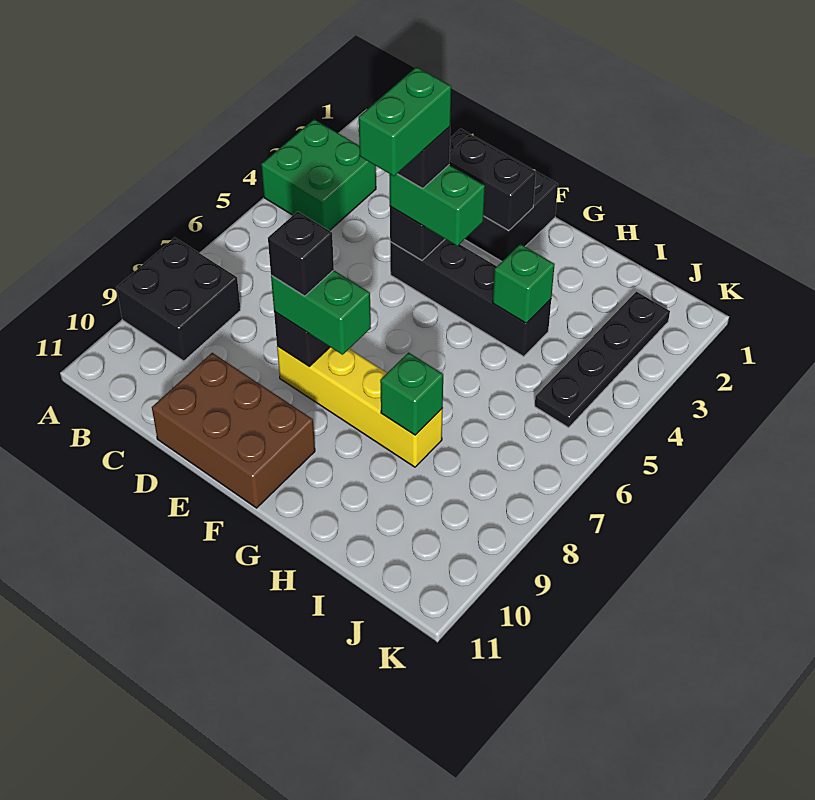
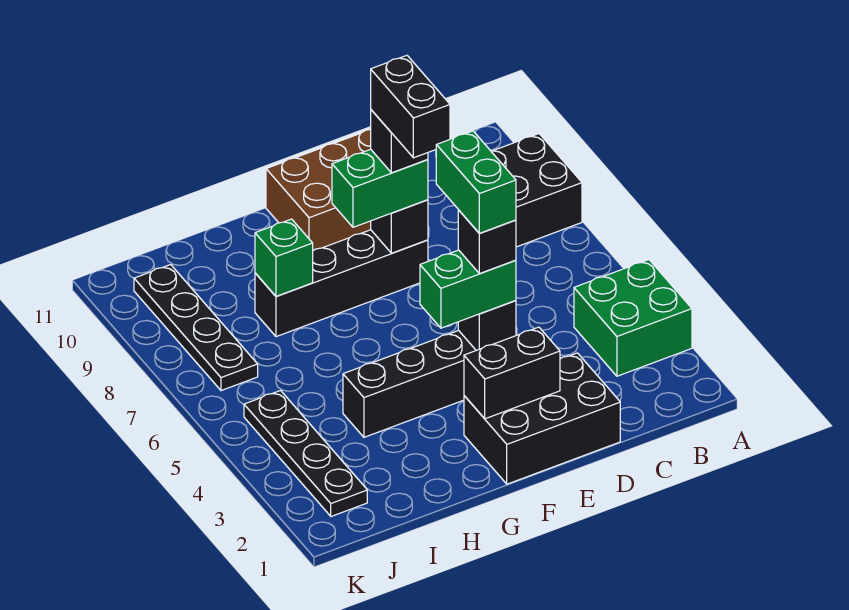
none -> black brick E7:E8 level 5
yellow brick E8:H8 level 1 -> black brick E8:H8 level 1
green brick H4 level 2 -> none
none -> black plate J7:J10 level 1

